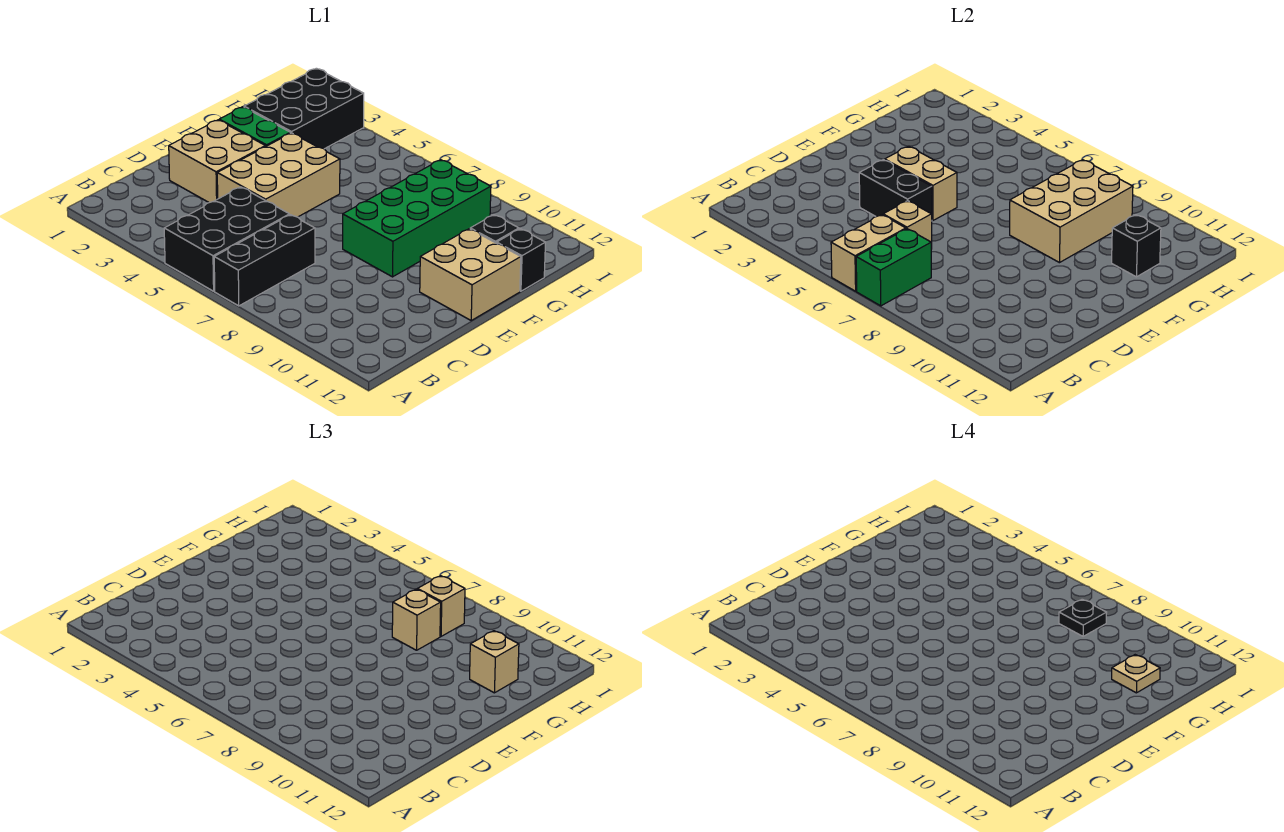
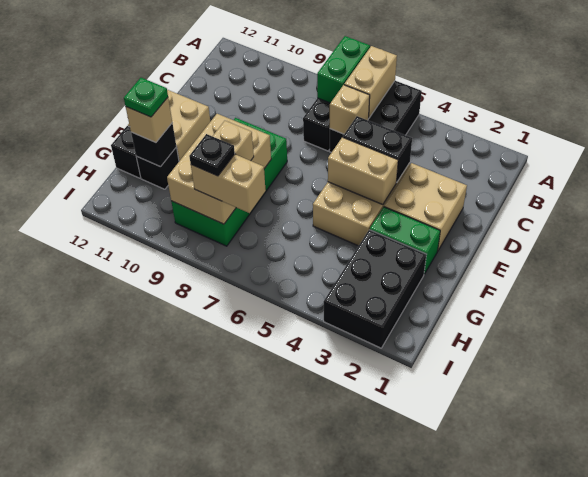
tan plate G11 level 4 -> green plate G11 level 4
tan brick H8 level 3 -> tan brick H7:H8 level 3

